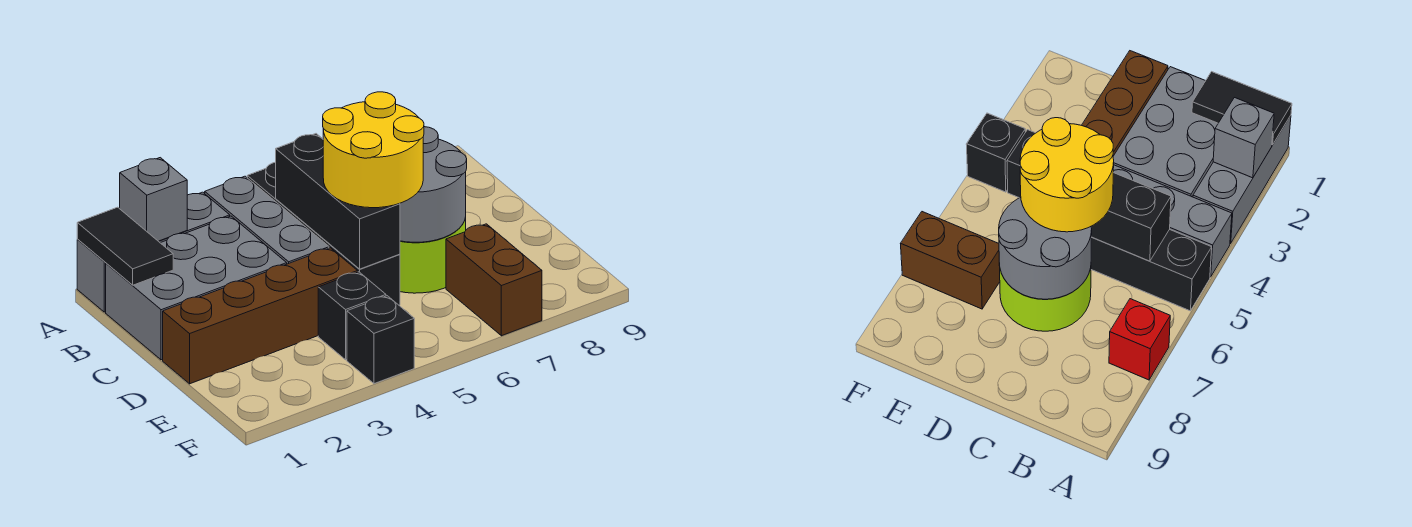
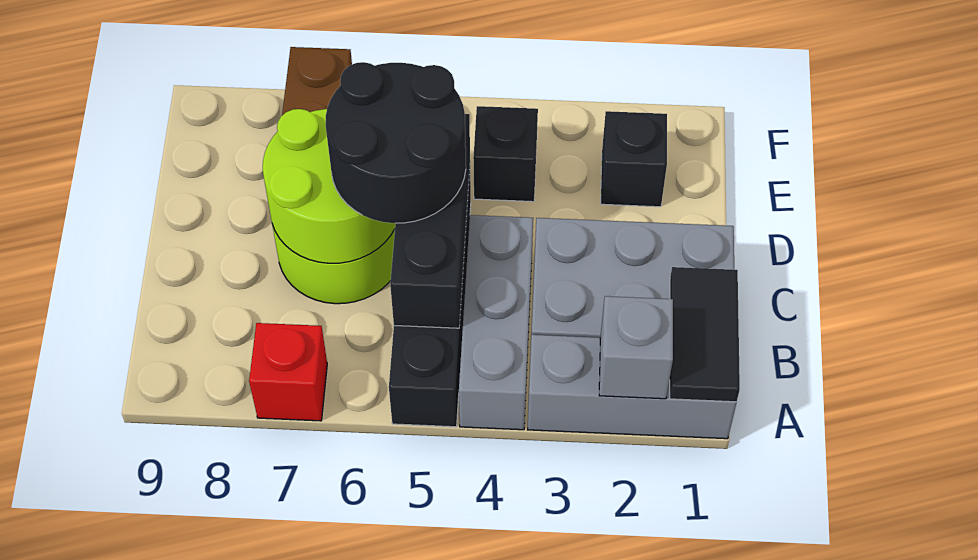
yellow round brick C5:D6 level 3 -> black round brick C5:D6 level 3
grey round brick C6:D7 level 2 -> lime round brick C6:D7 level 2
brown brick D1:D4 level 1 -> none
black brick F4 level 1 -> black brick E2 level 1

